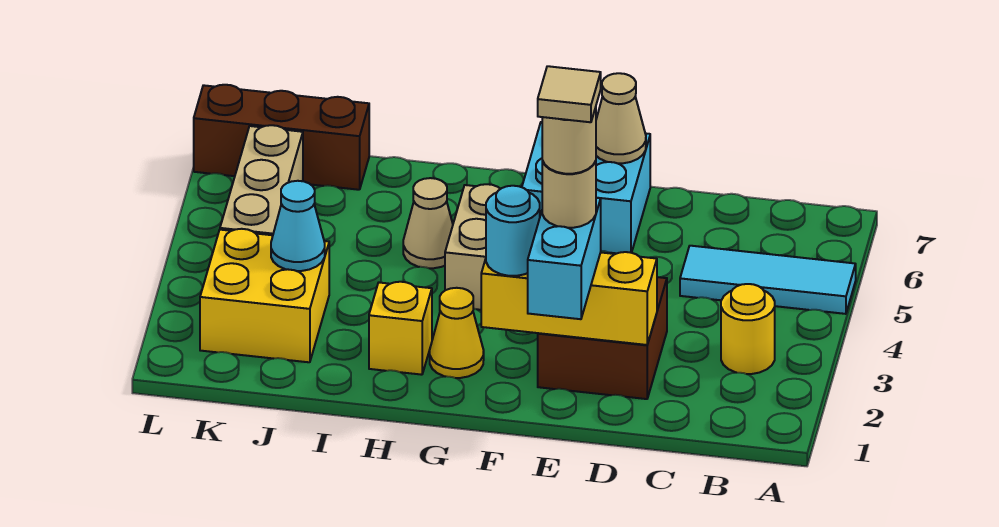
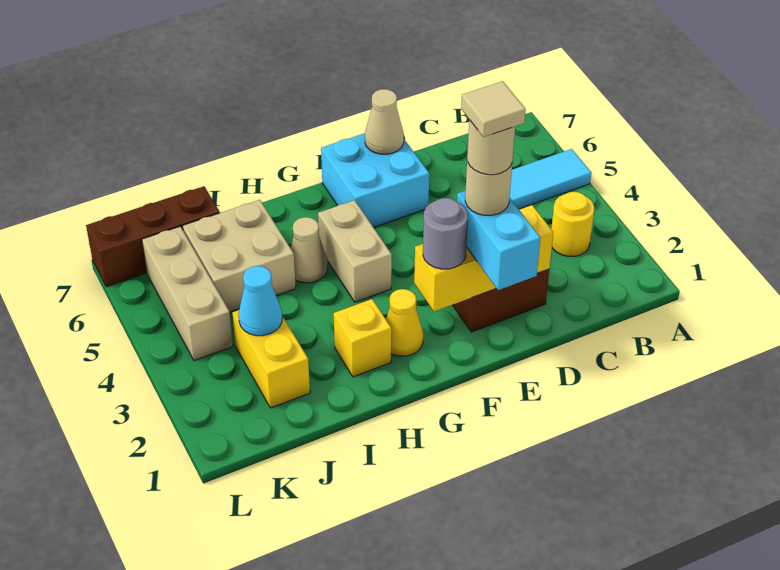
cyan round brick F2 level 3 -> grey round brick F2 level 3
none -> tan brick I5:J6 level 1
yellow brick J2:K3 level 1 -> yellow brick J2:J3 level 1

